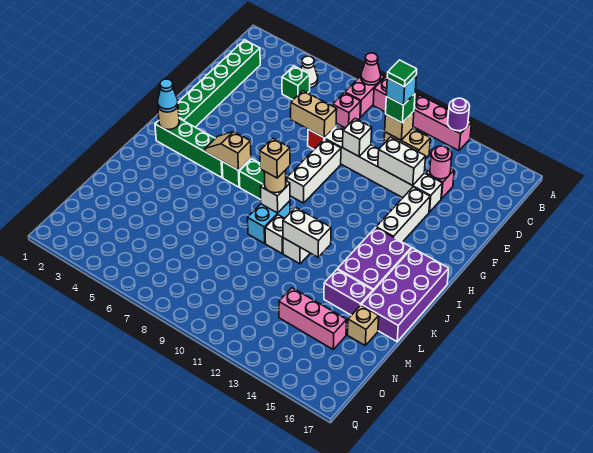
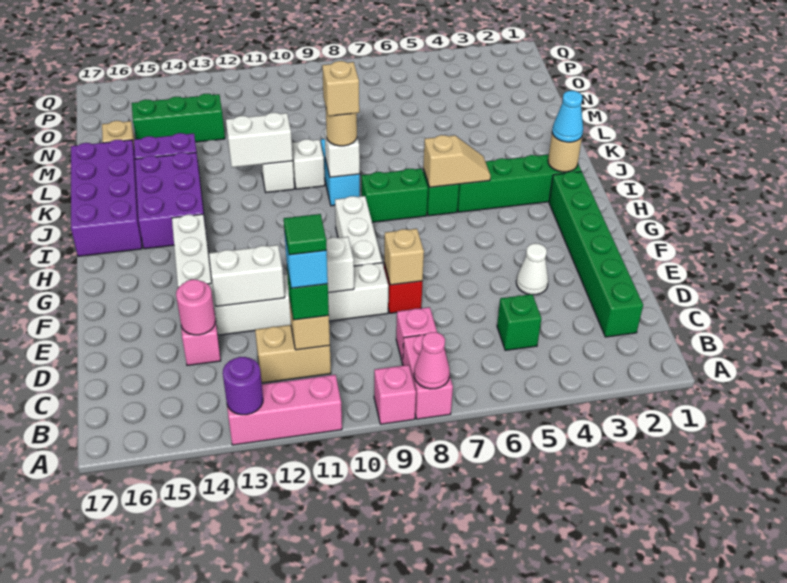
white cone B5 level 1 -> white cone E4 level 1
tan brick E7:E8 level 2 -> tan brick E8 level 2
pink brick N13:N15 level 1 -> green brick N13:N15 level 1

